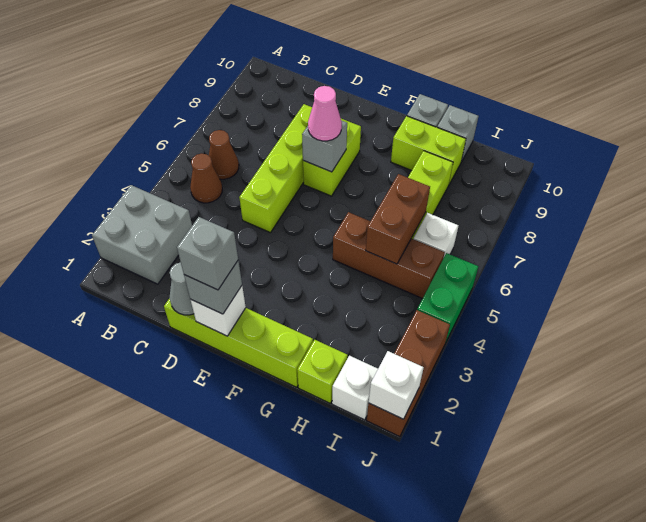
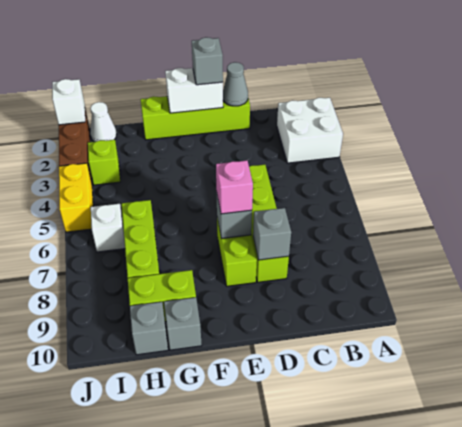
grey brick A2:B3 level 1 -> white brick A2:B3 level 1
brown cone B5 level 1 -> none
brown cone B6 level 1 -> none
white brick E1 level 2 -> white brick E1:F1 level 2
grey brick E1 level 4 -> grey brick D8 level 2
pink cone E7 level 3 -> pink brick E7 level 3
brown brick G5:I5 level 1 -> none
lime brick H1 level 1 -> lime brick I3 level 1
brown brick H5:H6 level 2 -> none
white brick I1 level 1 -> white cone I1 level 1
green brick J4:J5 level 1 -> yellow brick J4:J5 level 1

